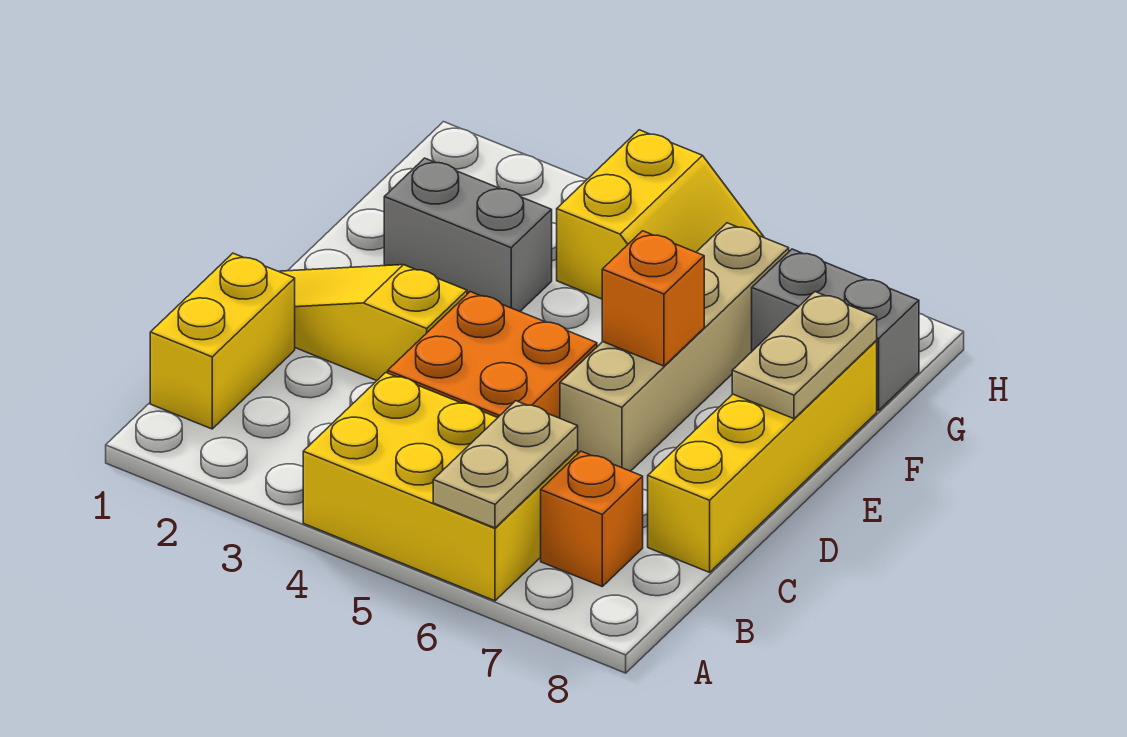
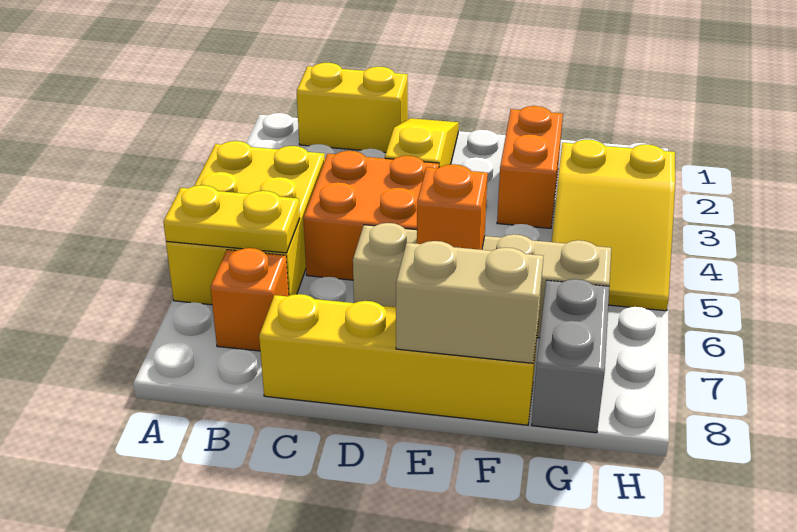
tan plate A6:B6 level 2 -> yellow plate A6:B6 level 2
tan plate E8:F8 level 2 -> tan brick E8:F8 level 2
grey brick F2:F3 level 1 -> orange brick F2:F3 level 1
yellow slope G4:H5 level 1 top 4 -> yellow slope G3:H5 level 1 top 3

